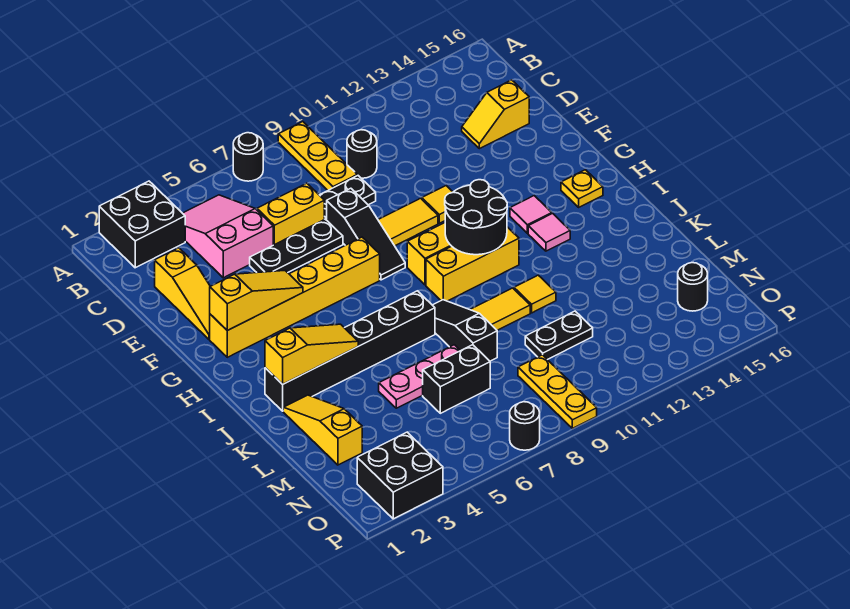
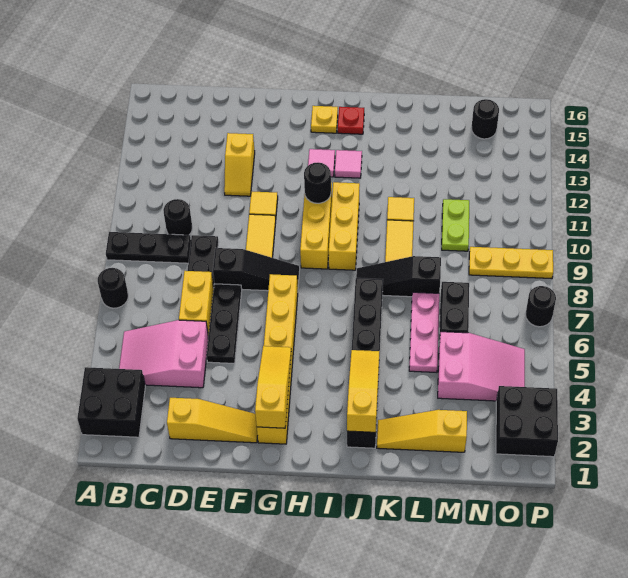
yellow plate A9:C9 level 1 -> black plate A9:C9 level 1
yellow slope D14:D15 level 1 top 15 -> yellow slope E12:E13 level 1 top 13
black round brick H10:I11 level 2 -> black round brick H11 level 2
none -> red plate I15 level 1
none -> pink slope M4:O5 level 1 top M
black plate M10:M11 level 1 -> lime plate M10:M11 level 1

